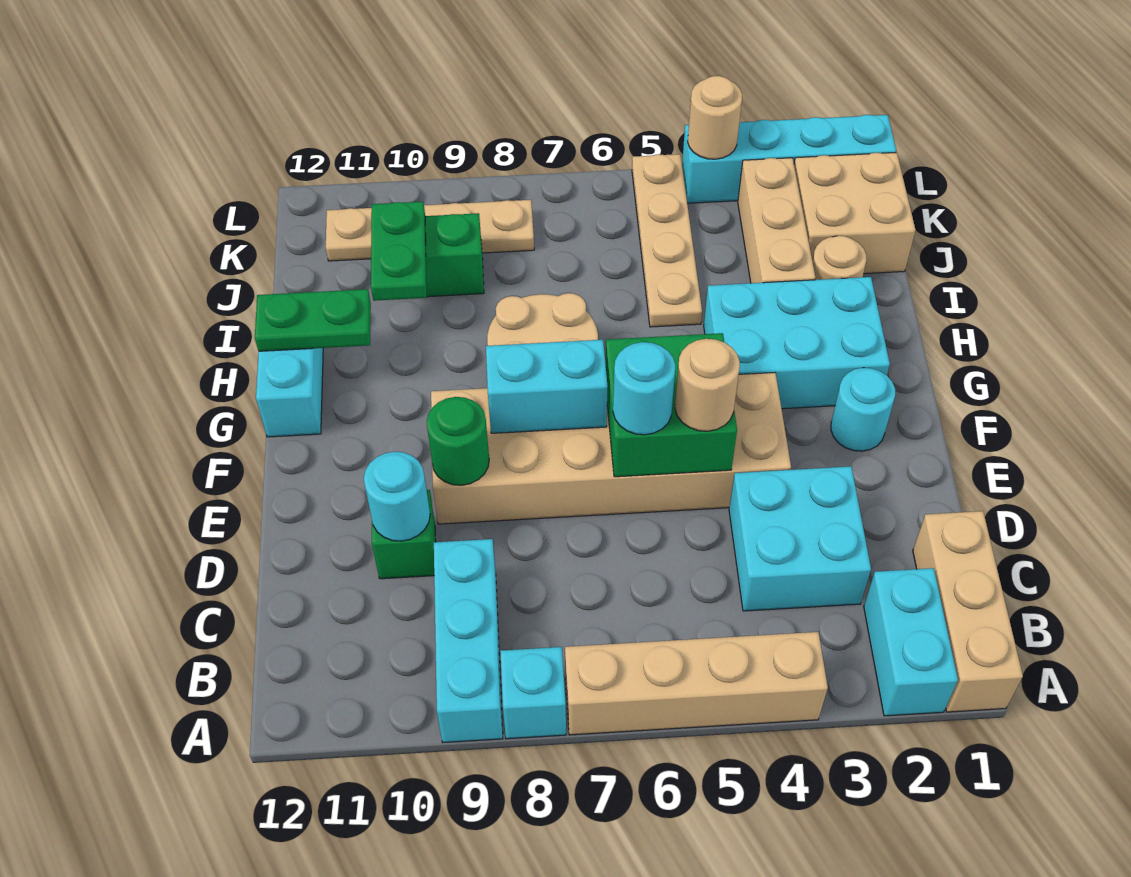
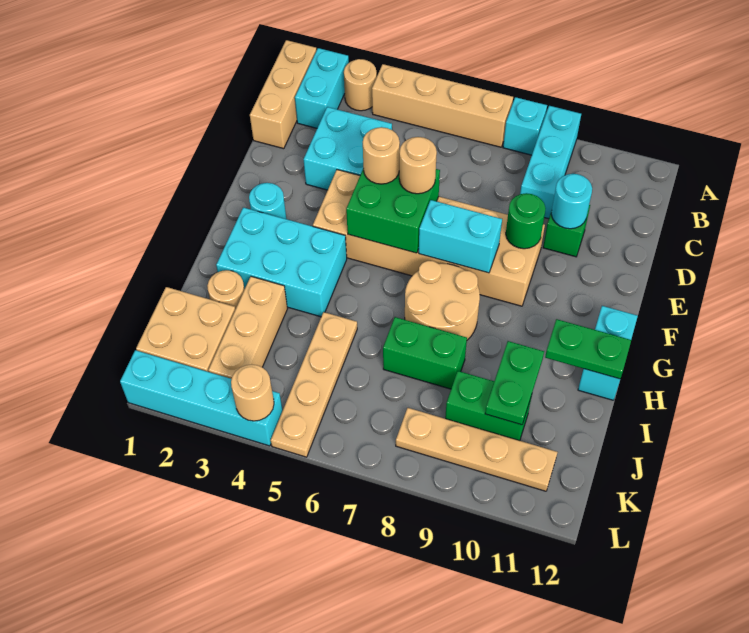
none -> tan round brick A3 level 1
cyan round brick E6 level 3 -> tan round brick E6 level 3
none -> green brick I7:I8 level 1

